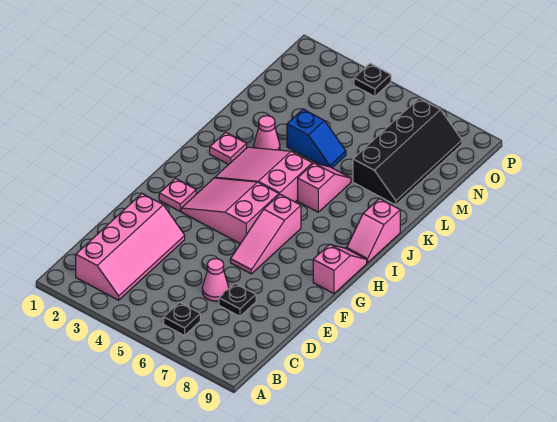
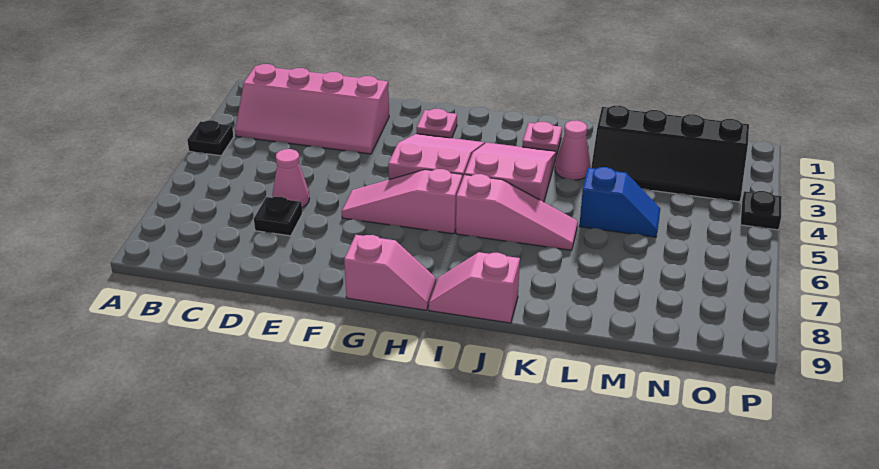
black plate B6 level 1 -> black plate A4 level 1
pink slope J6:K6 level 1 top J -> pink slope I6:K6 level 1 top I
blue slope L4:L5 level 1 top 4 -> blue slope L5:M5 level 1 top L
black slope L7:O8 level 1 top 7 -> black slope L2:O3 level 1 top 2

